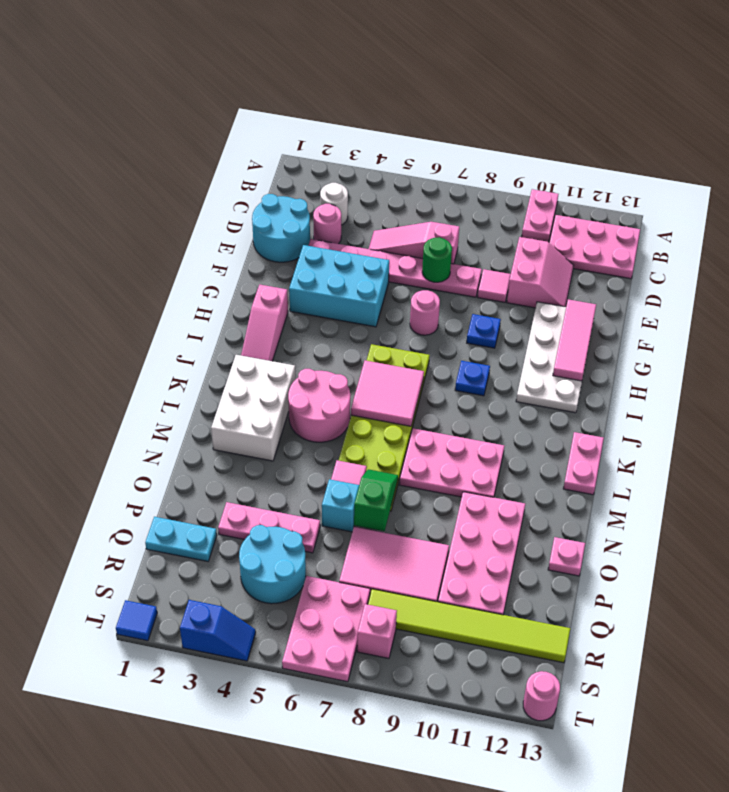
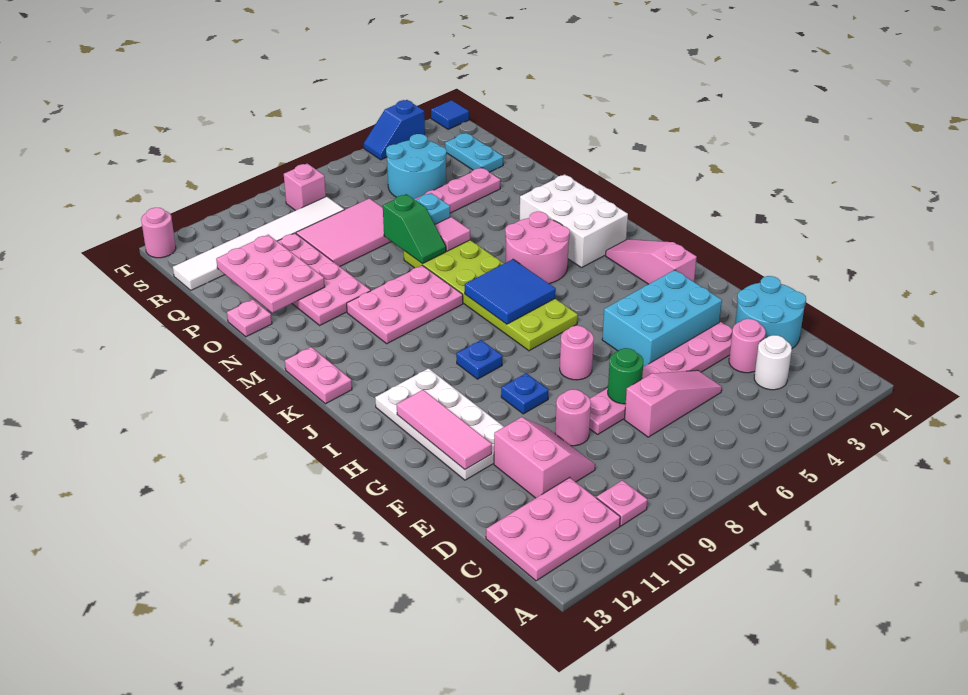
pink plate A10:B10 level 1 -> pink plate B10 level 1
pink slope D10:E11 level 1 top 10 -> pink slope D10:E11 level 1 top 11
pink tile E9 level 1 -> pink round brick E9 level 1
pink tile J6:K7 level 2 -> blue tile J6:K7 level 2
cyan plate Q1:Q2 level 1 -> cyan plate Q2:R2 level 1
pink plate R6:T7 level 1 -> pink plate O11:Q12 level 2
lime tile R8:R13 level 1 -> white tile R8:R13 level 1

